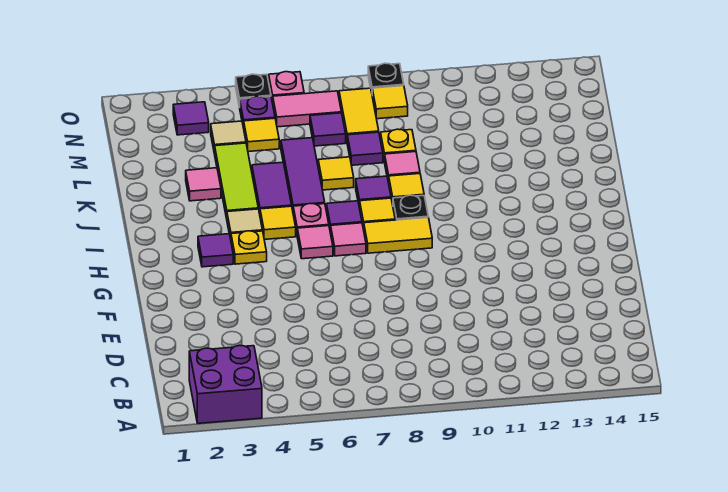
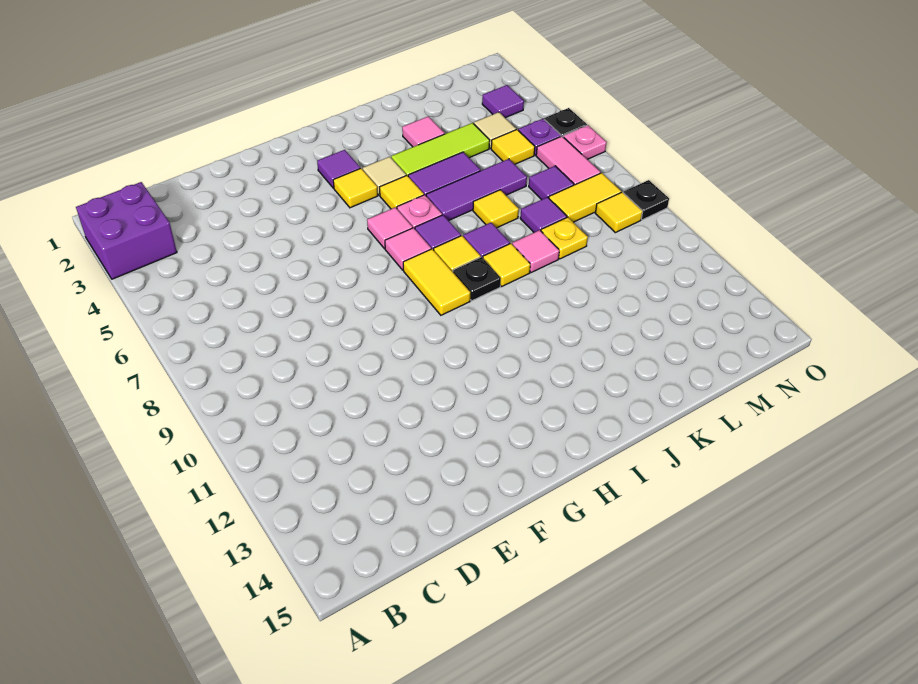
yellow plate H4 level 1 -> yellow tile H4 level 1

